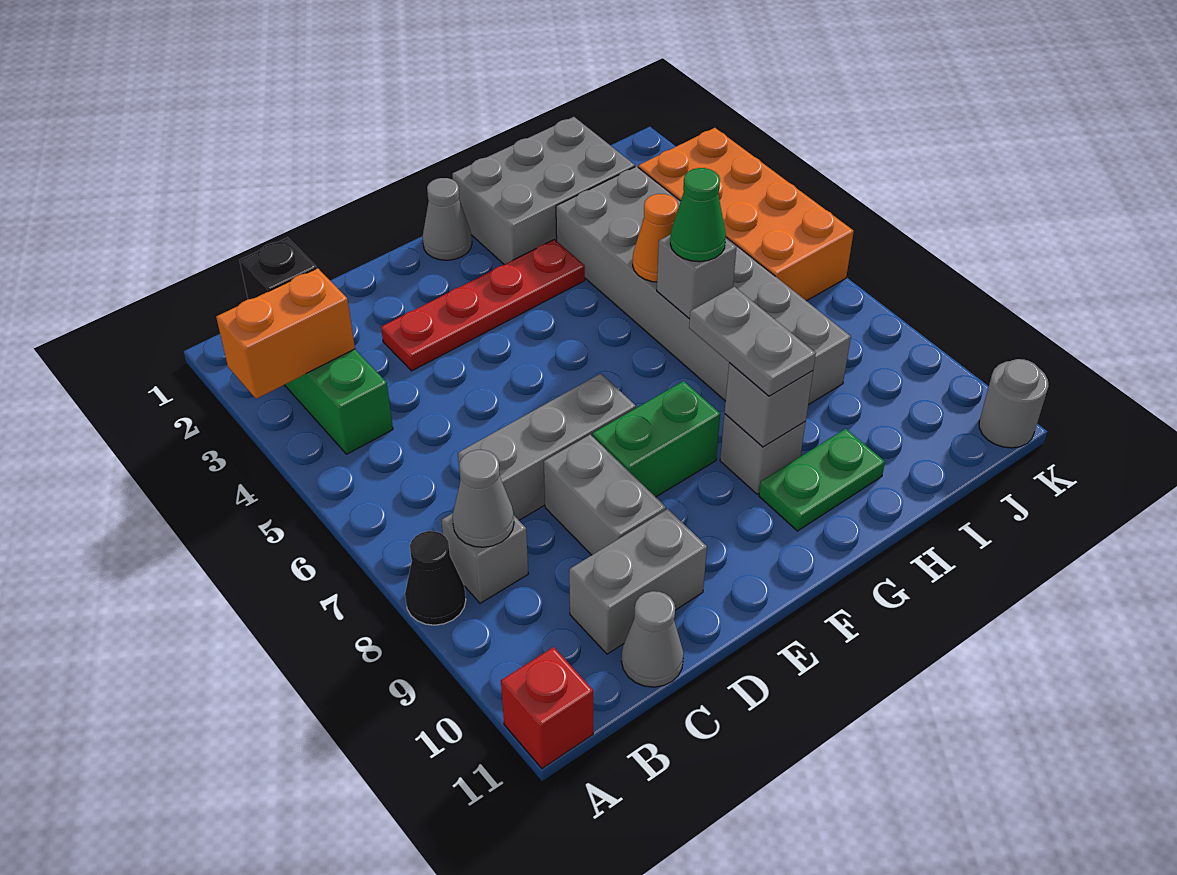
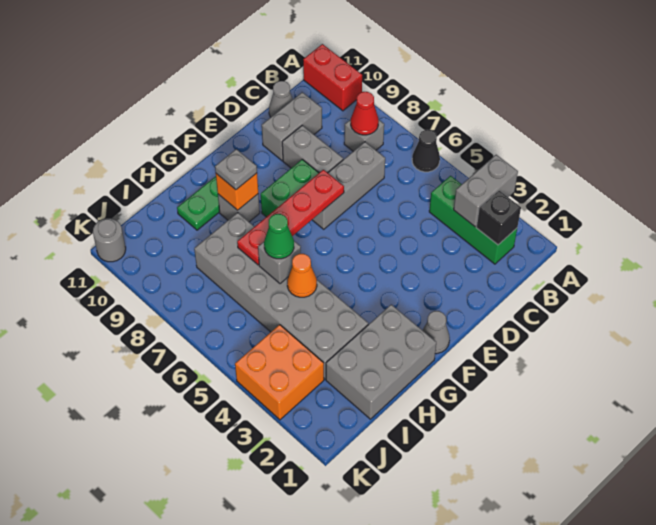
orange brick A3:B3 level 2 -> grey brick A3:B3 level 2
black cone A8 level 1 -> black cone A6 level 1
red brick A11 level 1 -> red brick A10:A11 level 1
grey cone B8 level 2 -> red cone B8 level 2
red plate D3:G3 level 1 -> red plate E7:H7 level 2
grey plate G8:G9 level 3 -> grey plate G9 level 3
grey brick G9 level 2 -> orange brick G9 level 2
orange brick J3:K6 level 1 -> orange brick J3:K4 level 1

